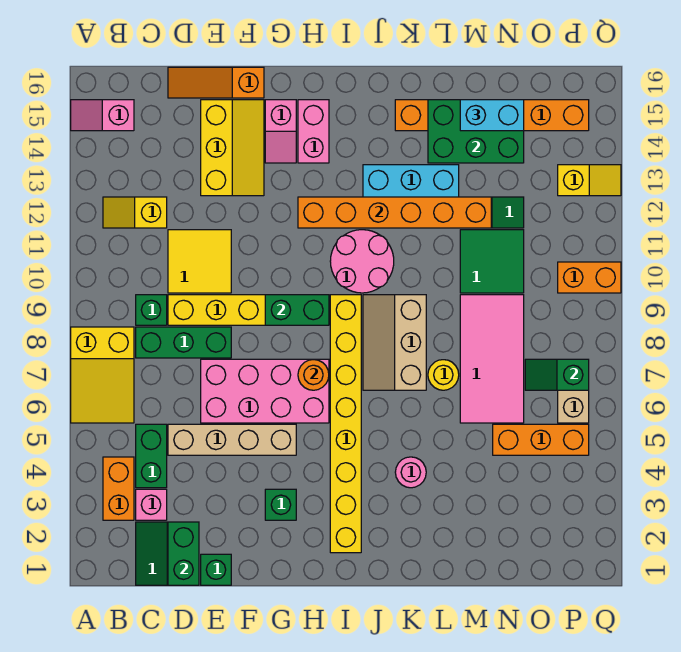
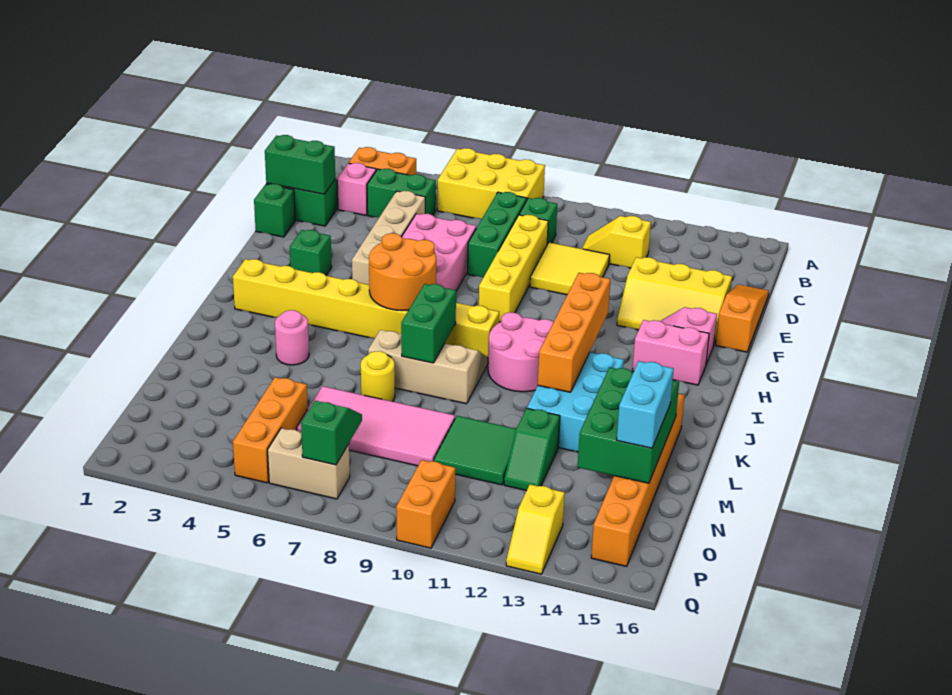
yellow slope A6:B8 level 1 top 8 -> yellow brick A6:B8 level 1
pink slope A15:B15 level 1 top B -> none
yellow slope B12:C12 level 1 top C -> yellow slope C11:C12 level 1 top 12
green brick G9:H9 level 2 -> green brick J8:K8 level 2
orange round brick H7 level 2 -> orange round brick H6:I7 level 2
orange brick H12:M12 level 2 -> orange brick H12:K12 level 2

